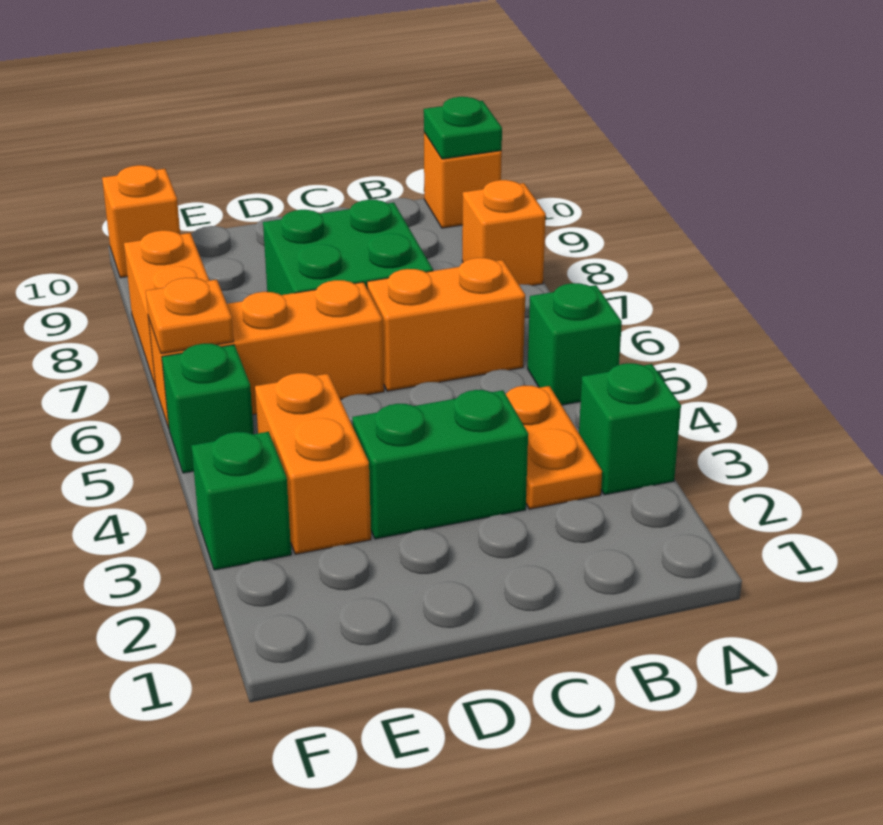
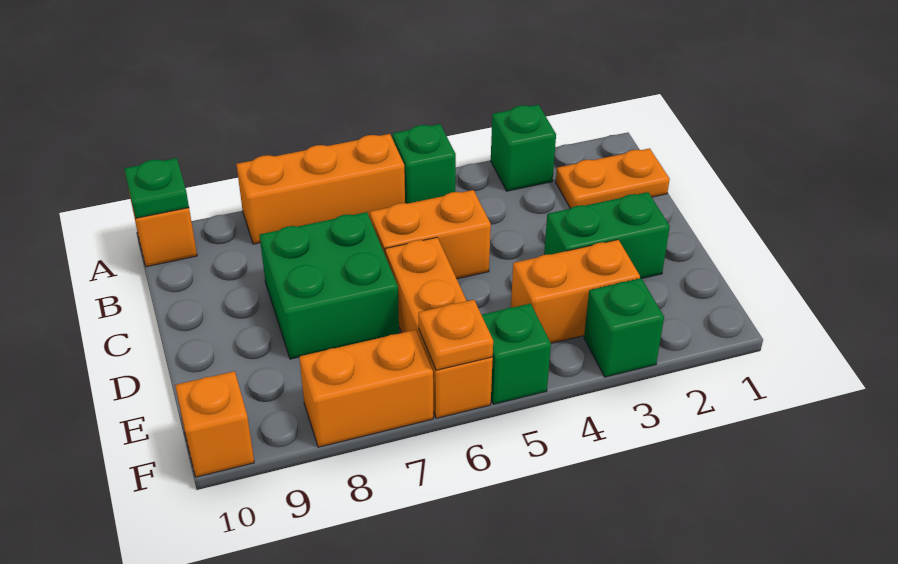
orange brick A8 level 1 -> orange brick A6:A8 level 1
orange plate B3:B4 level 1 -> orange plate B1:B2 level 1
orange brick B6:C6 level 1 -> orange brick C5:C6 level 1
green brick C3:D3 level 1 -> green brick D2:D3 level 1

